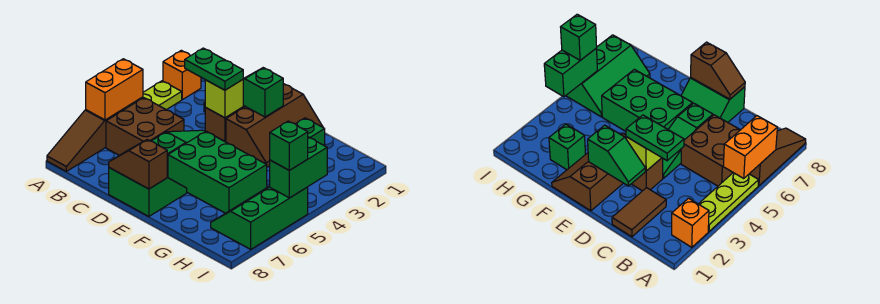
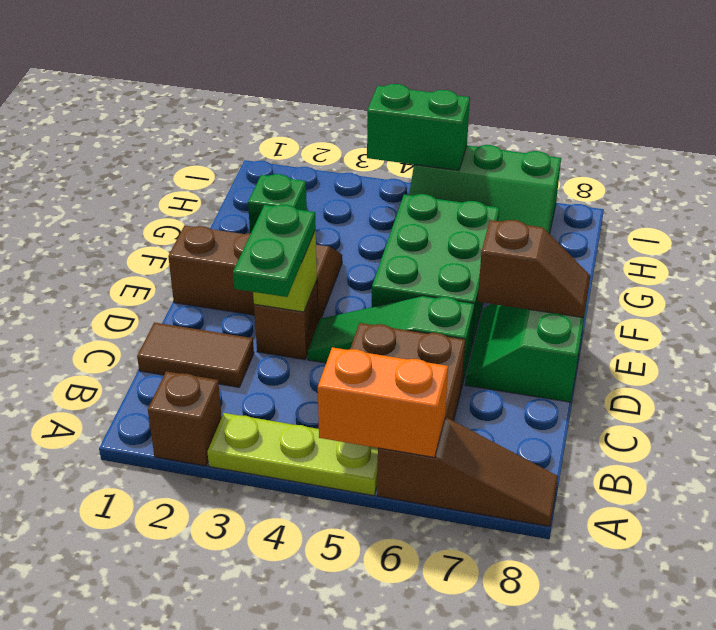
orange brick A2 level 1 -> brown brick A2 level 1
green slope D2:E2 level 2 top E -> none
brown slope D8:E8 level 2 top E -> brown slope E7:E8 level 2 top 7
green brick I5 level 3 -> none

